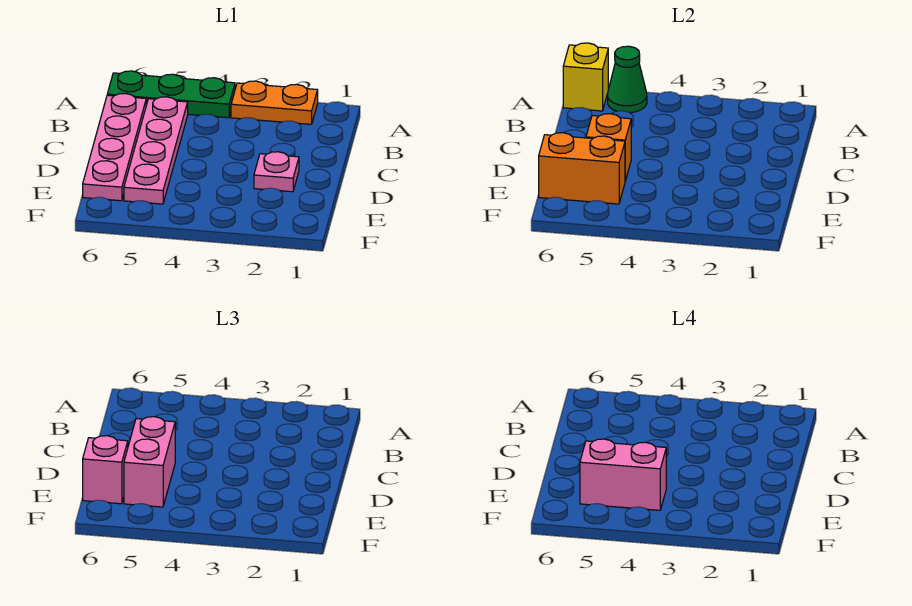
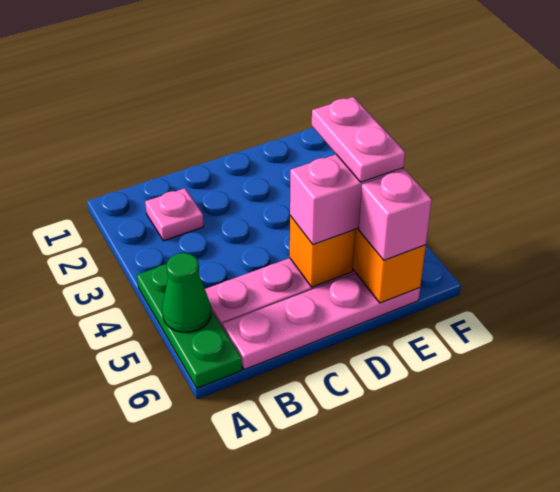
orange plate A2:A3 level 1 -> none
yellow brick A6 level 2 -> none
pink plate D2 level 1 -> pink plate B2 level 1
pink brick E4:E5 level 4 -> pink plate E4:E5 level 4

